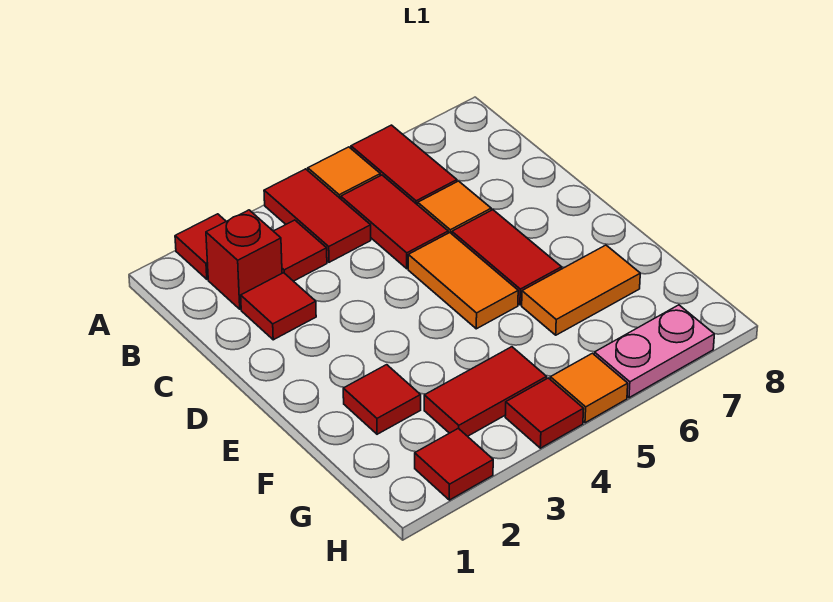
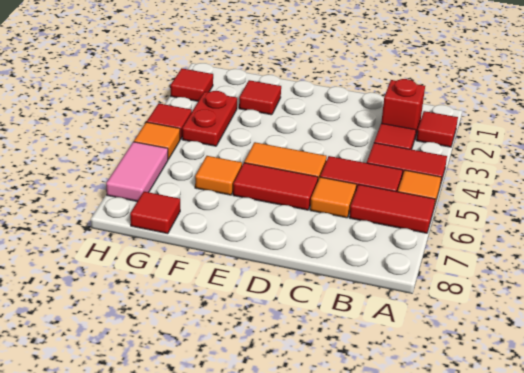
red tile C2 level 1 -> red tile G8 level 1
orange tile F6:F7 level 1 -> orange tile F6 level 1
red tile G3:G4 level 1 -> red plate G3:G4 level 1
pink plate H6:H7 level 1 -> pink tile H6:H7 level 1

